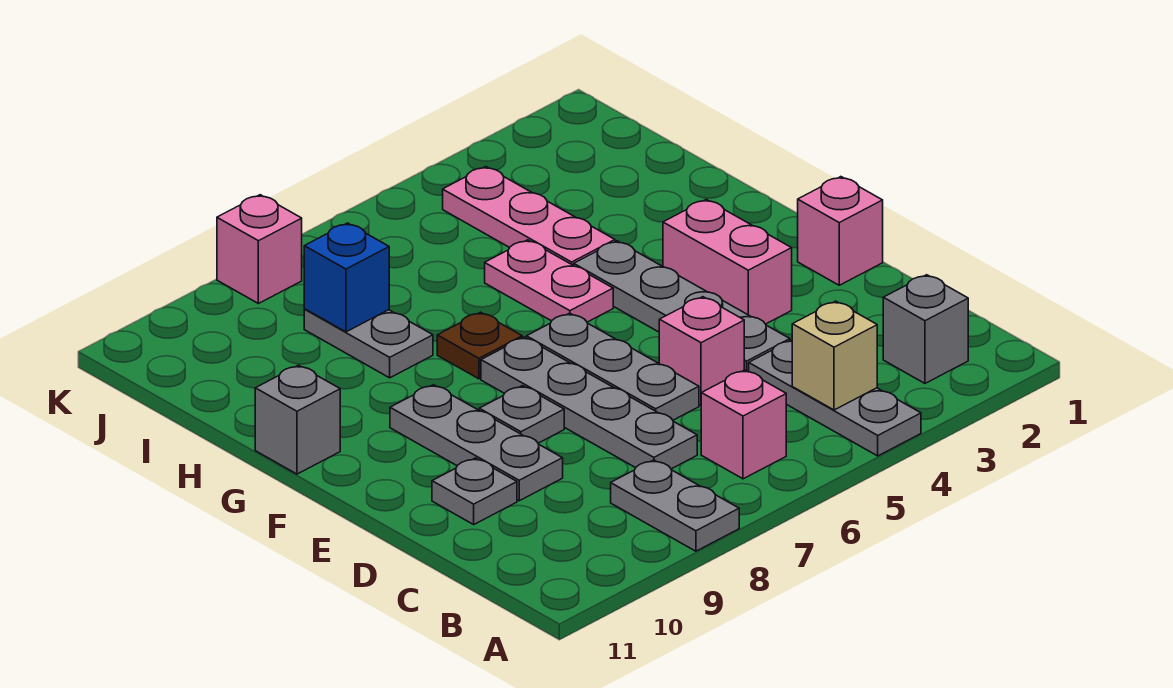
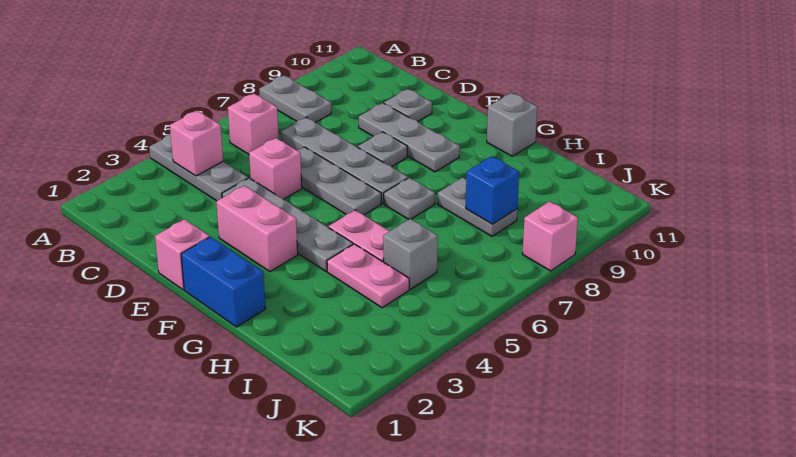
grey brick B2 level 1 -> grey brick I5 level 1
tan brick B4 level 2 -> pink brick B4 level 2
none -> blue brick F1:G1 level 1
brown plate G7 level 1 -> grey plate G7 level 1
pink plate H4:J4 level 1 -> pink plate H4:I4 level 1

